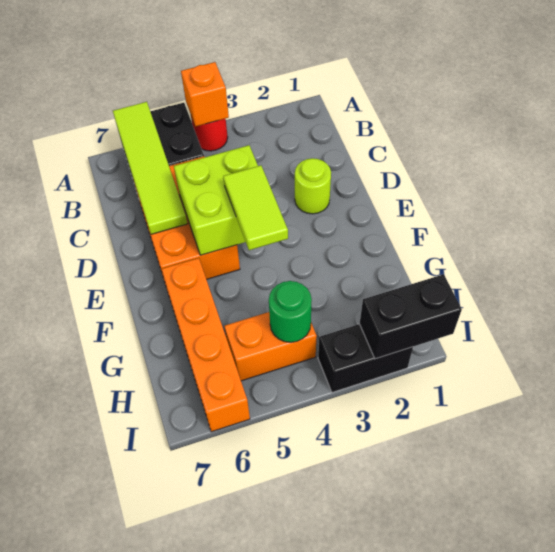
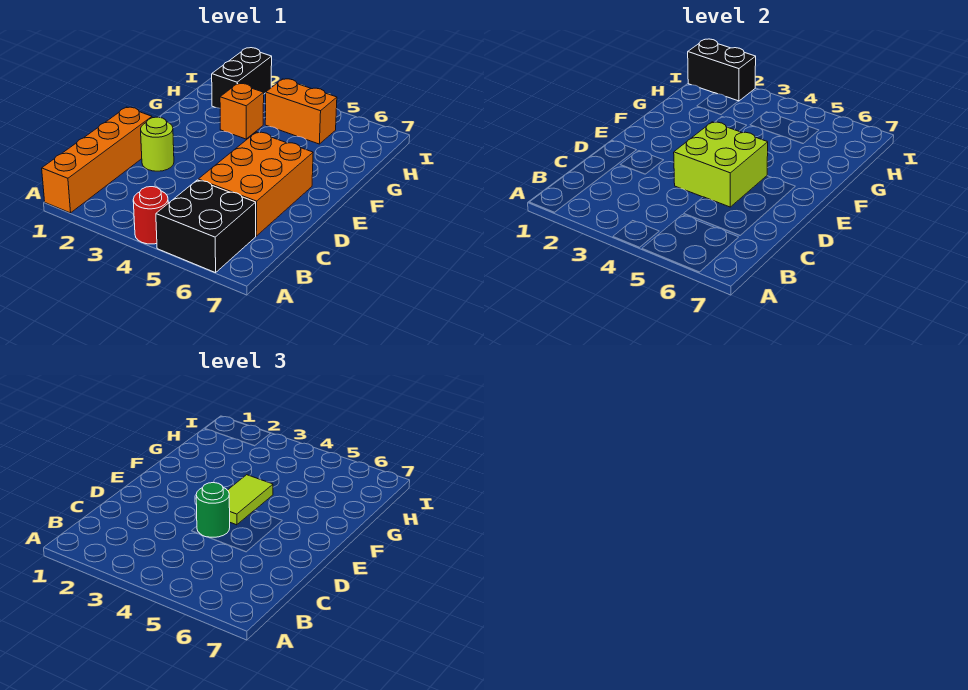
orange brick A4 level 2 -> orange brick G3 level 1
lime tile A6:D6 level 2 -> none
orange brick F6:I6 level 1 -> orange brick A1:D1 level 1
green round brick H4 level 2 -> green round brick D4 level 3
black brick I2:I3 level 1 -> black brick H2:I2 level 1

